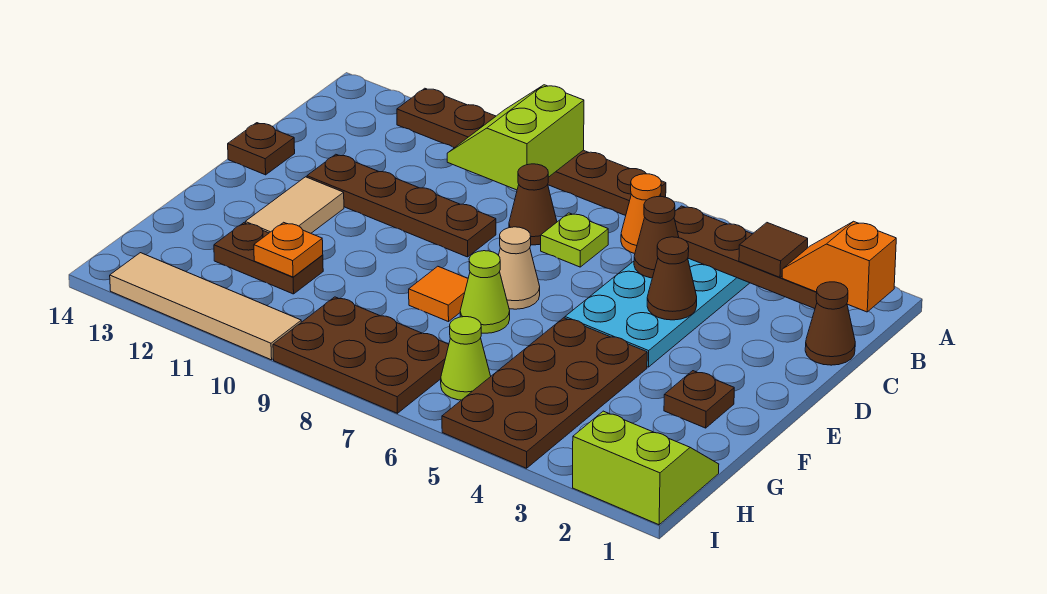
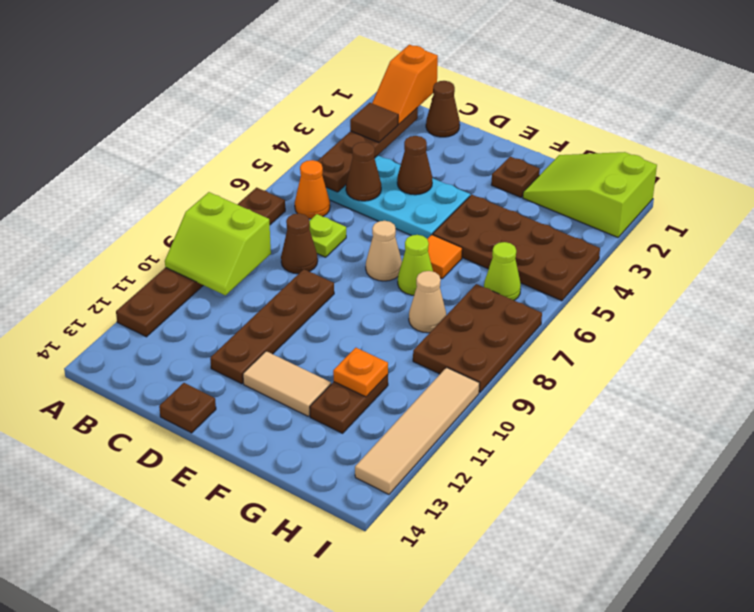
orange tile F8 level 1 -> orange tile F6 level 1
none -> tan cone G8 level 1
lime slope H1:I2 level 1 top I -> lime slope G1:I2 level 1 top I

